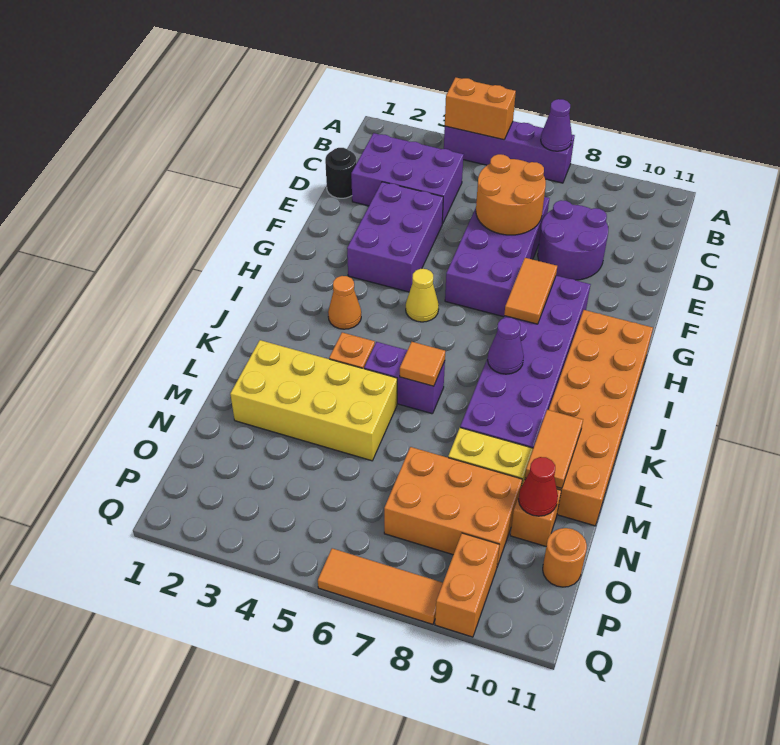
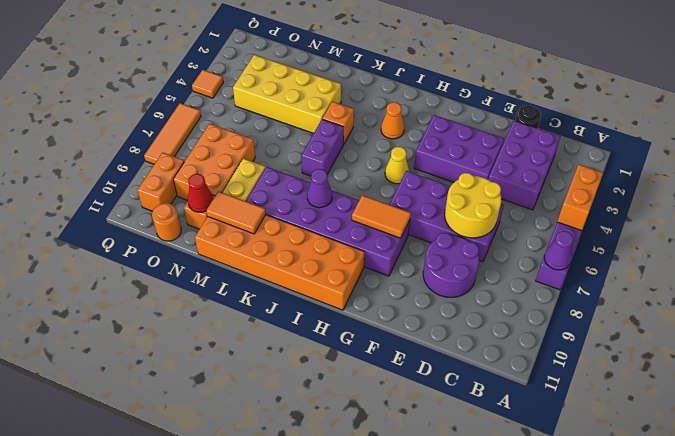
orange round brick D6:E7 level 2 -> yellow round brick D6:E7 level 2
orange tile K6 level 2 -> orange tile Q4 level 1
yellow brick L2:M5 level 1 -> yellow brick L3:O4 level 1
orange brick P9:Q9 level 1 -> orange brick P9:P10 level 1

